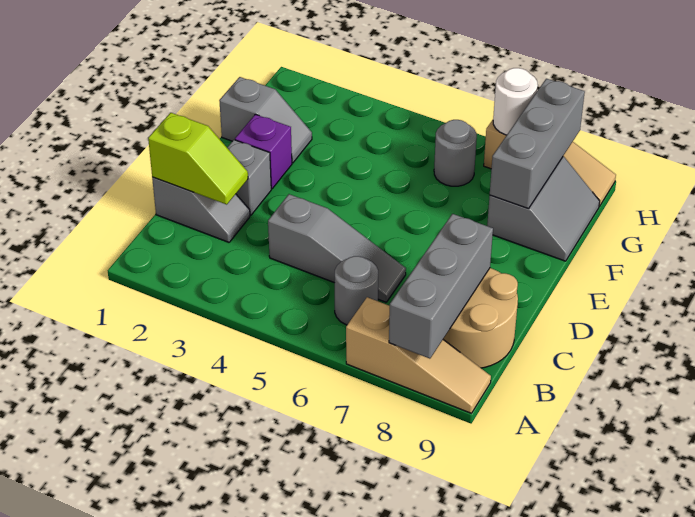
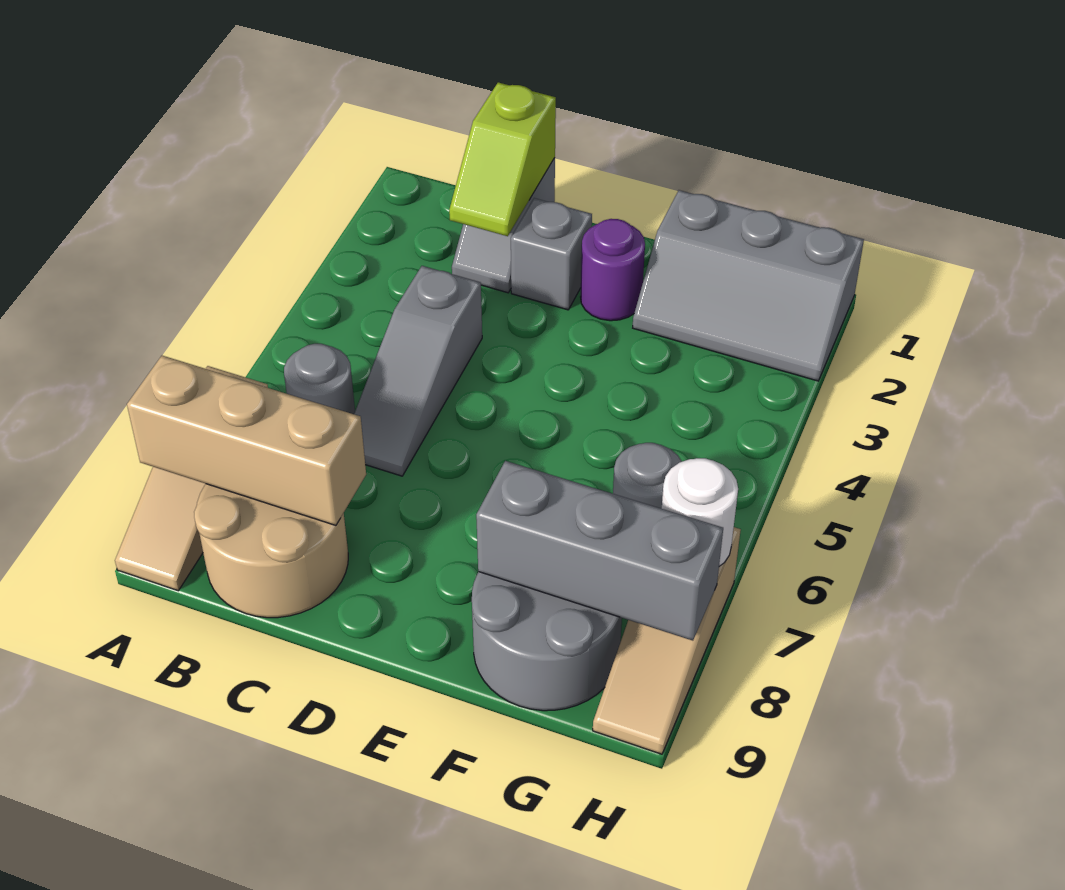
grey brick A8:C8 level 2 -> tan brick A8:C8 level 2
purple brick E2 level 1 -> purple round brick E2 level 1
grey slope F1:F2 level 1 top 1 -> grey slope F1:H2 level 1 top 1
grey slope F8:G9 level 1 top 8 -> grey round brick F8:G9 level 1

